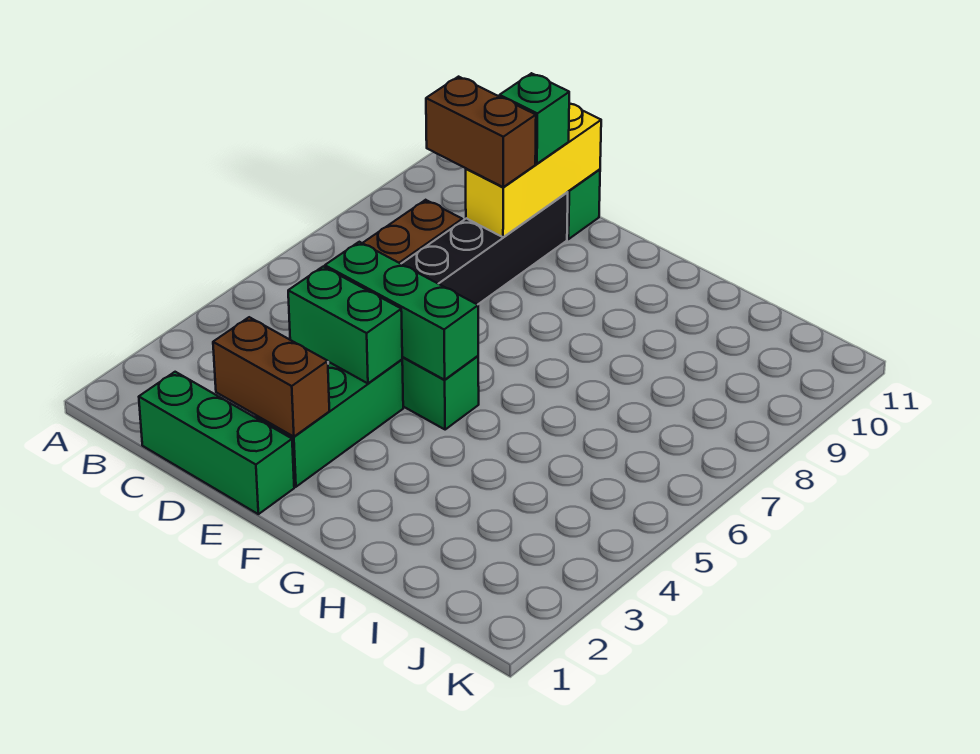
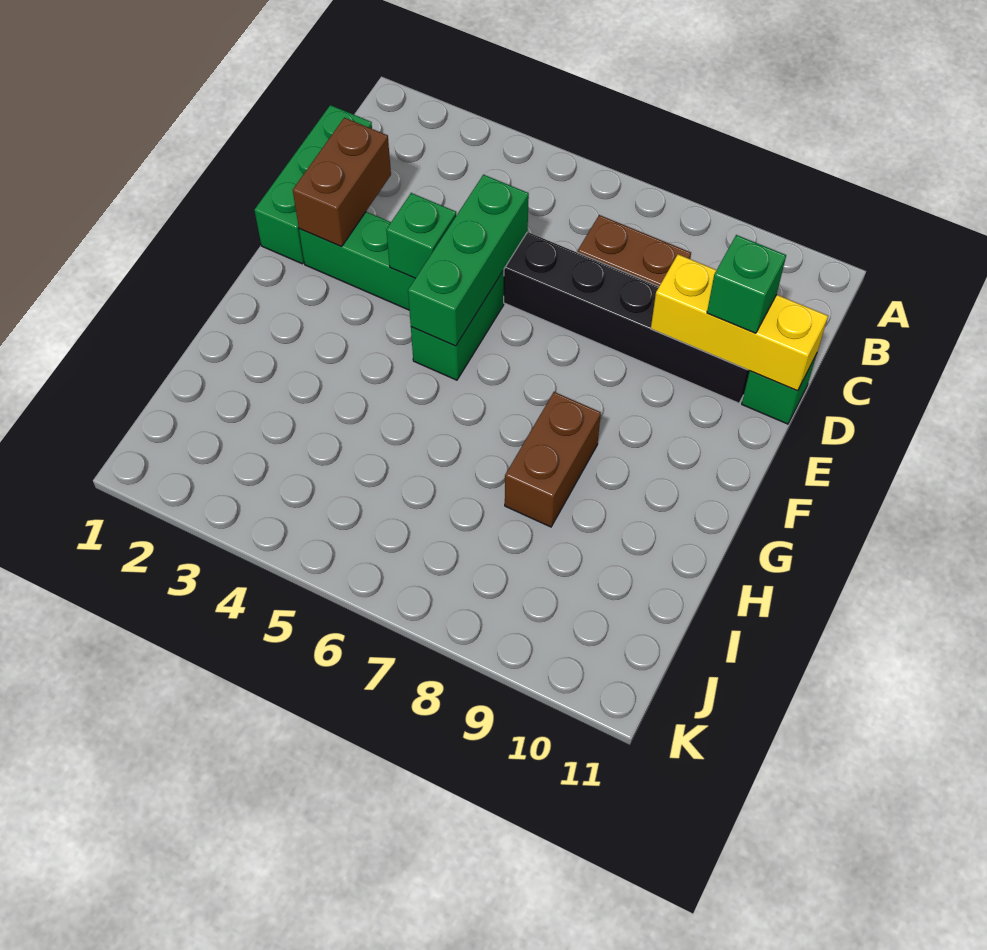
brown brick C9:D9 level 3 -> brown brick G8:H8 level 1
green brick D4:E4 level 2 -> green brick E4 level 2

